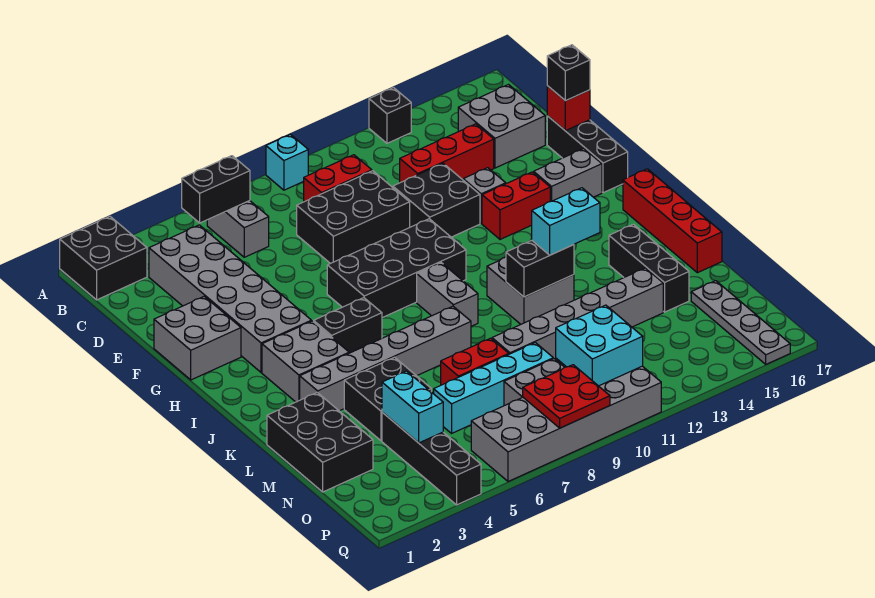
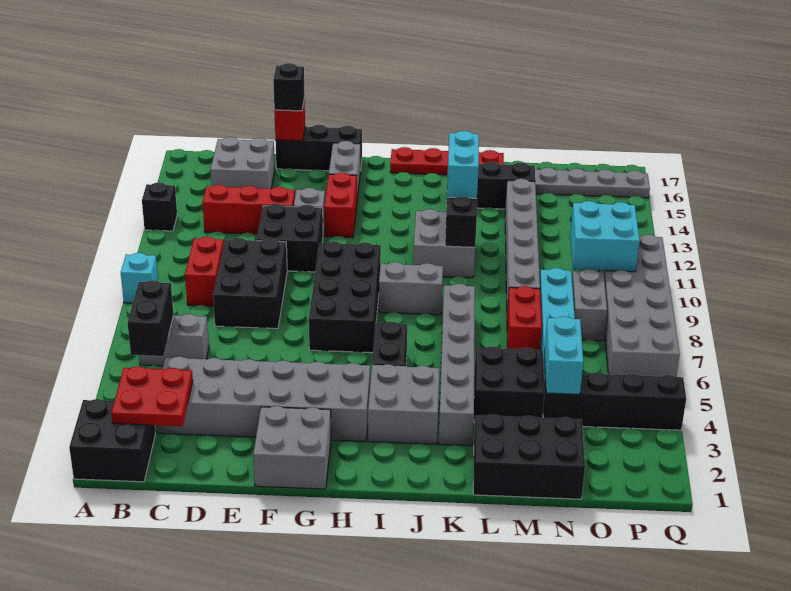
red brick D12:D14 level 1 -> red brick C13:E13 level 1
red brick I17:L17 level 1 -> red plate I17:L17 level 1
cyan brick N4:O4 level 2 -> cyan brick N4:N5 level 2
red plate P8:Q9 level 2 -> red plate B2:C3 level 2

